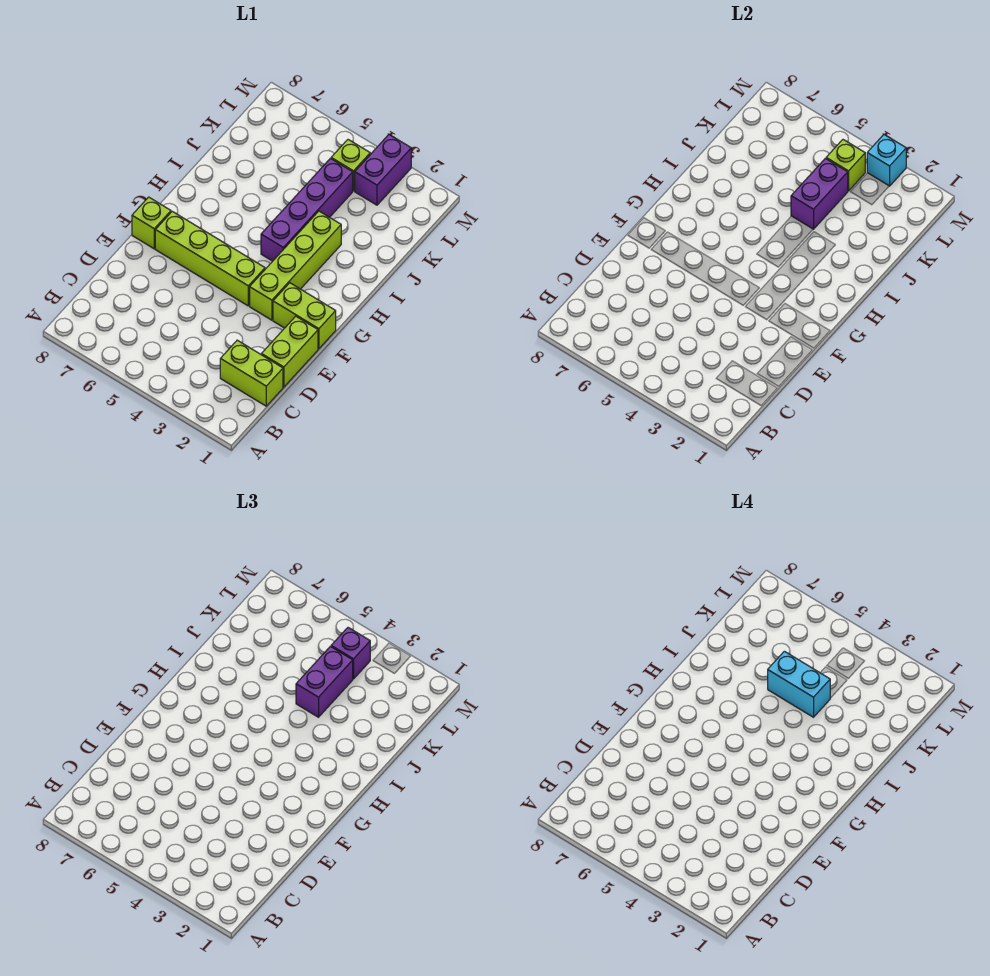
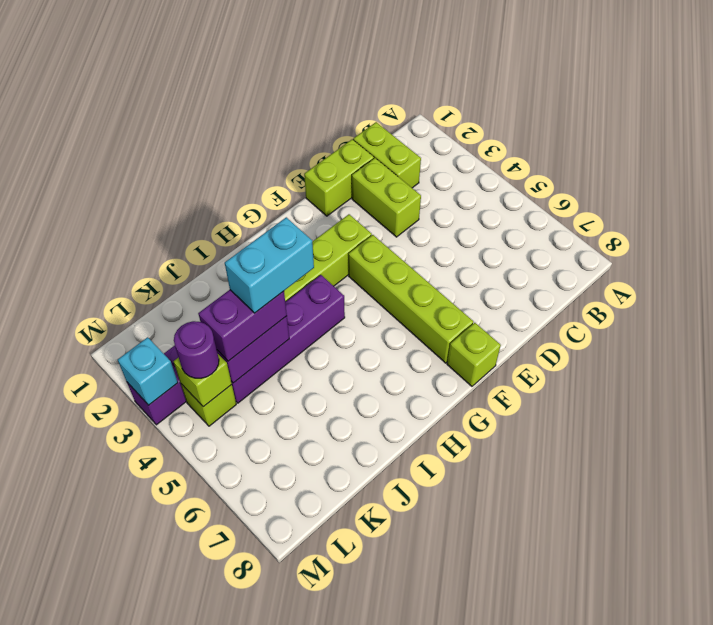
lime brick F1:F2 level 1 -> lime brick D2:D3 level 1
cyan brick J4:J5 level 4 -> cyan brick I4:J4 level 4
purple brick L4 level 3 -> purple round brick L4 level 3

